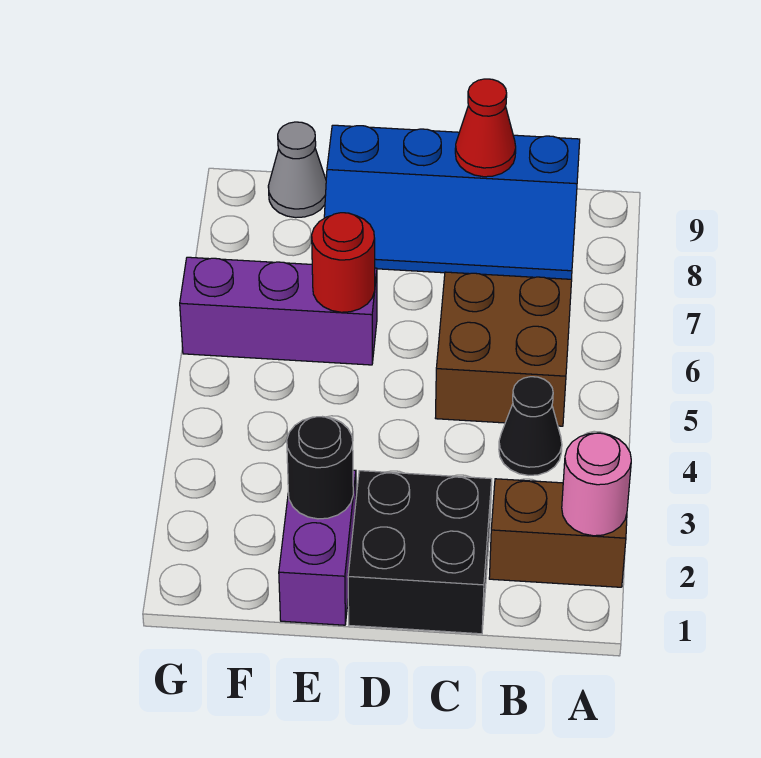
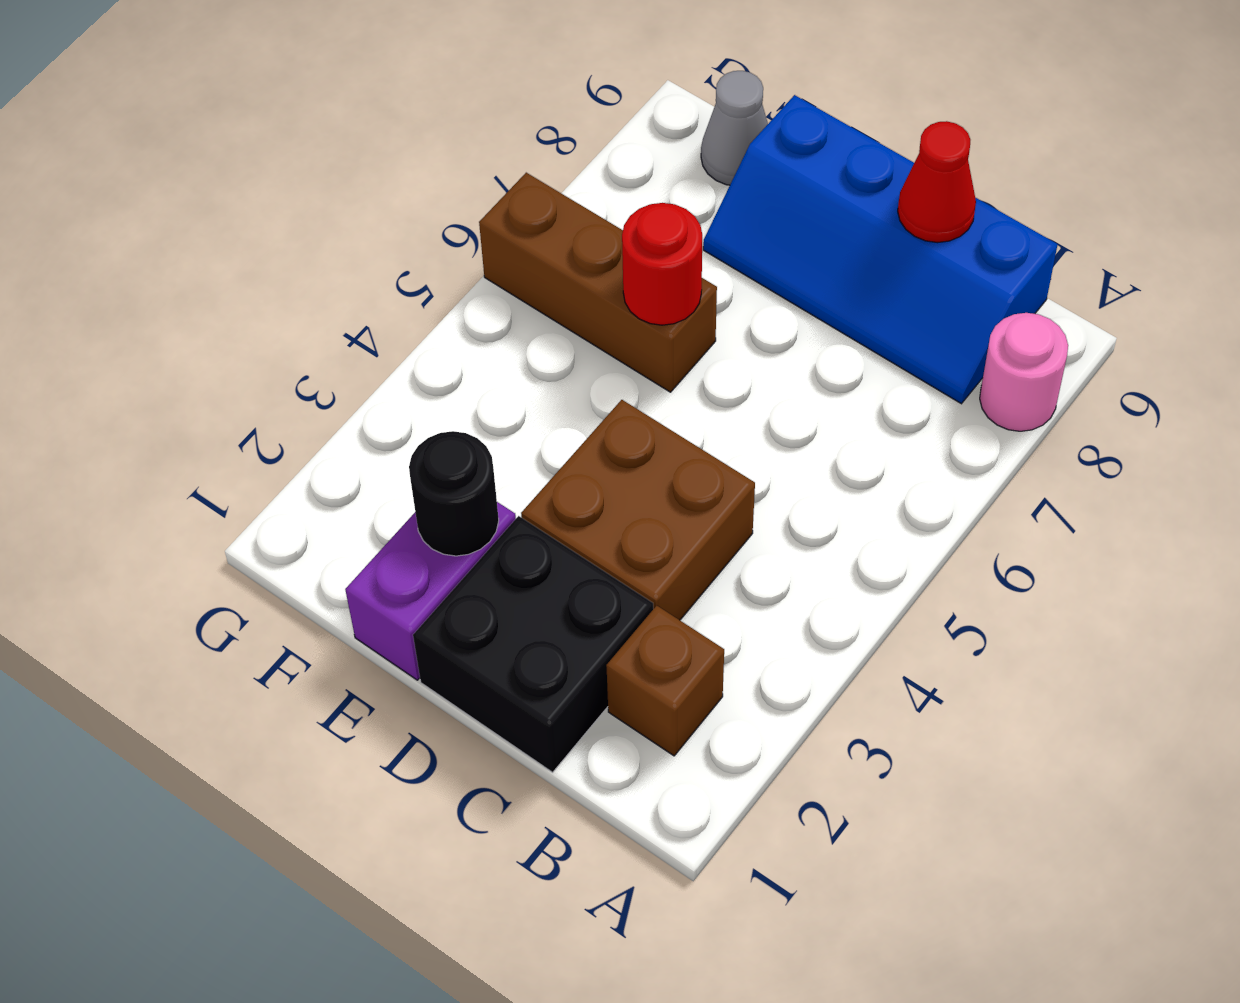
brown brick A2:B2 level 1 -> brown brick B2 level 1
pink round brick A2 level 2 -> pink round brick A8 level 1
black cone B4 level 1 -> none
brown brick B5:C6 level 1 -> brown brick C3:D4 level 1
purple brick E6:G6 level 1 -> brown brick E6:G6 level 1

